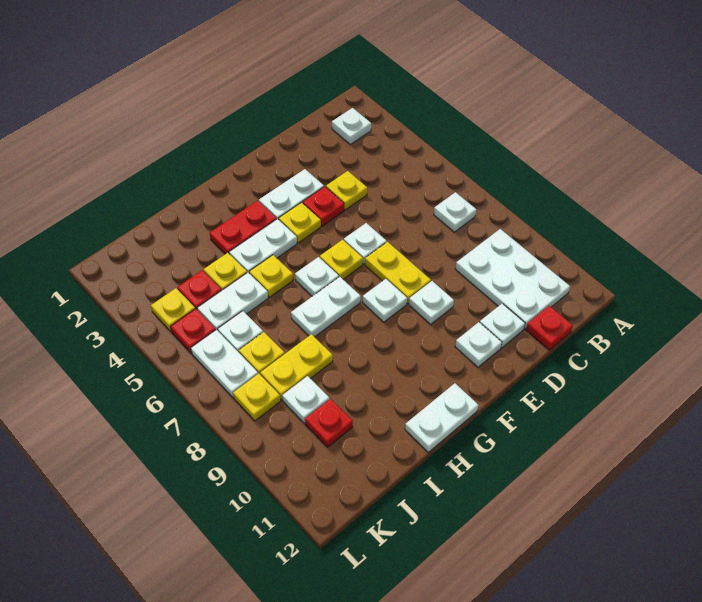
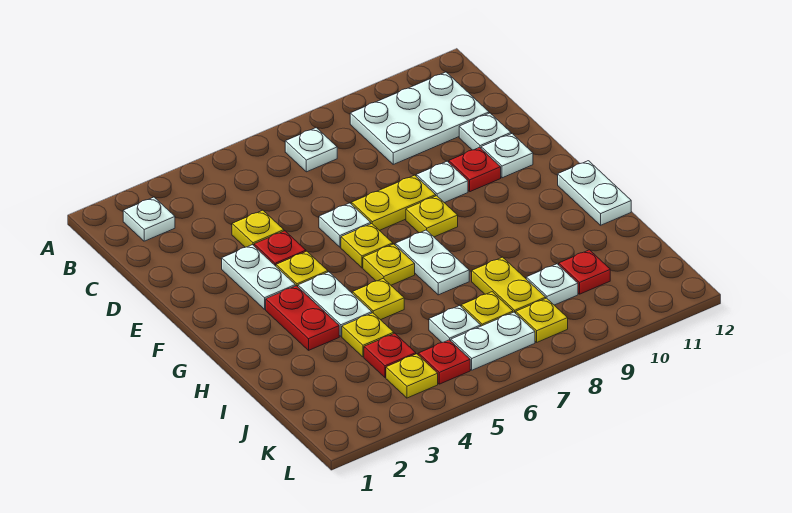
red plate C12 level 1 -> red plate E10 level 1
white plate F8 level 1 -> yellow plate F8 level 1
white plate G6 level 1 -> yellow plate G6 level 1
white plate I5:J5 level 1 -> none

